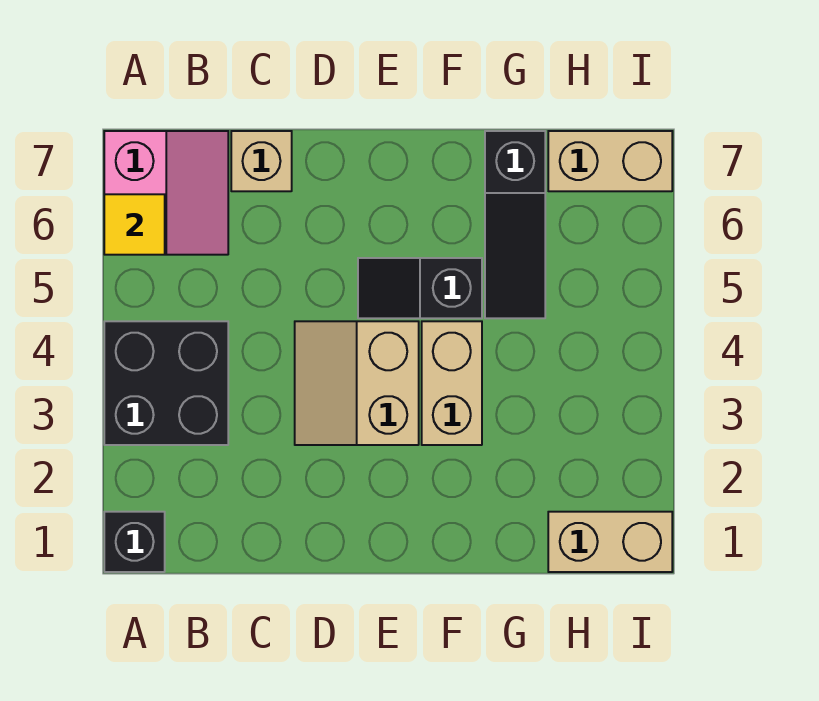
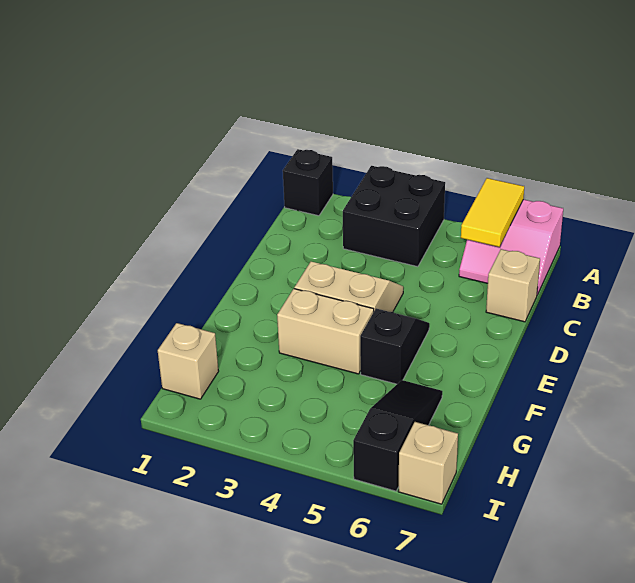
yellow tile A6 level 2 -> yellow tile A6:B6 level 2
black slope G5:G7 level 1 top 7 -> black slope G6:I6 level 1 top I
tan brick H1:I1 level 1 -> tan brick H1 level 1
tan brick H7:I7 level 1 -> tan brick I7 level 1

